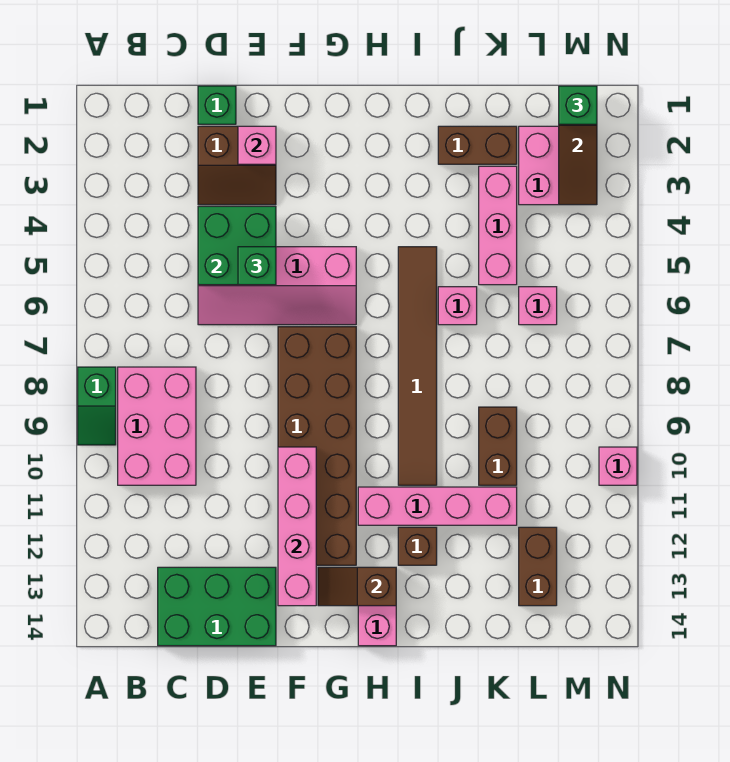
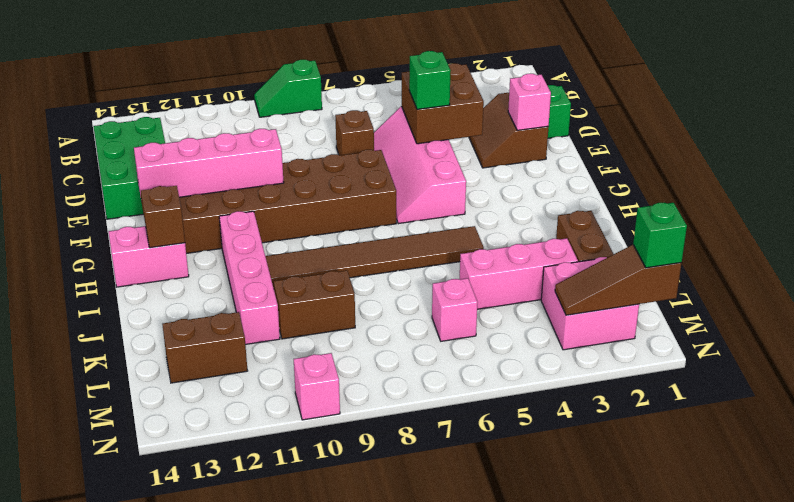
pink brick B8:C10 level 1 -> none
green brick D4:E5 level 2 -> brown brick D4:E5 level 2
brown brick I12 level 1 -> brown brick D7 level 1
pink brick J6 level 1 -> none

